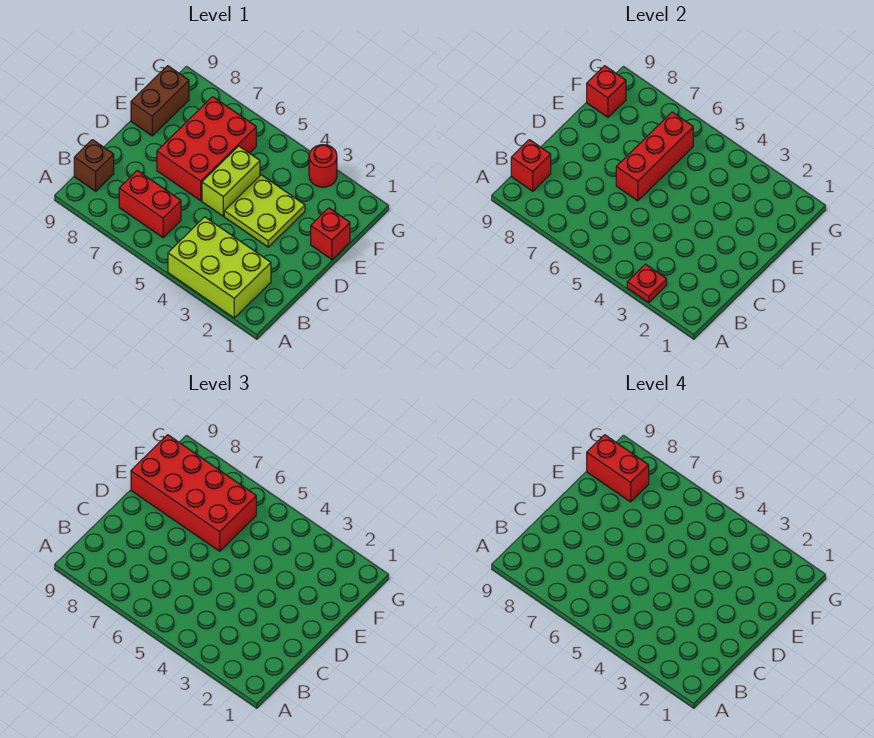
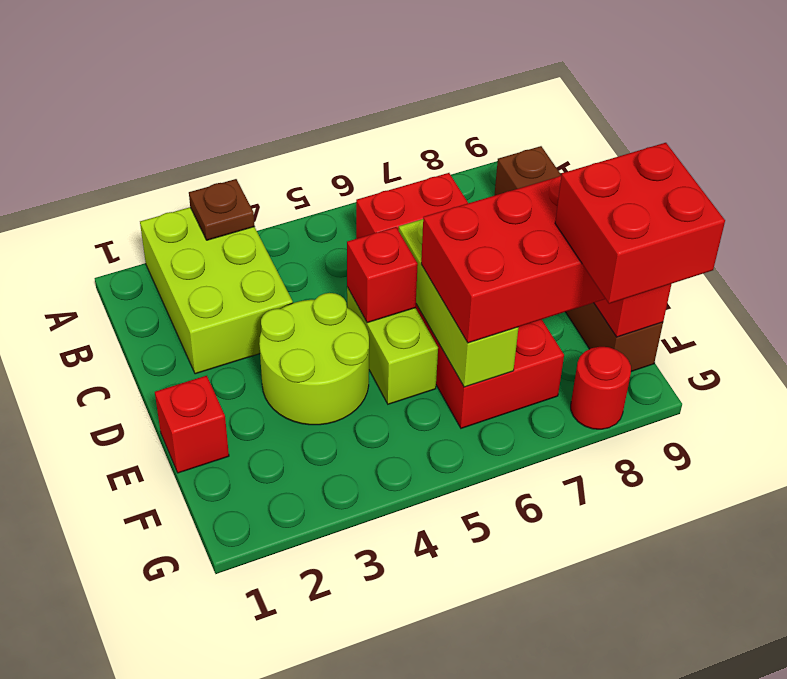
lime brick A2:B4 level 1 -> lime brick A2:C3 level 1
red plate A3 level 2 -> brown plate A3 level 2
red brick B9 level 2 -> red brick D5 level 2
lime plate D3:E4 level 1 -> lime round brick D3:E4 level 1
red brick D6:F6 level 2 -> lime brick D6:F6 level 2
red brick F8:F9 level 4 -> red brick F8:G9 level 4
red round brick G3 level 1 -> red round brick G8 level 1

